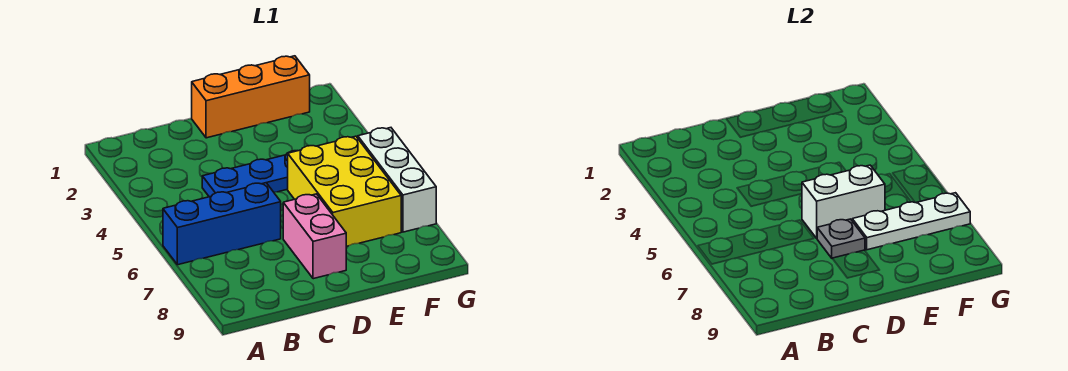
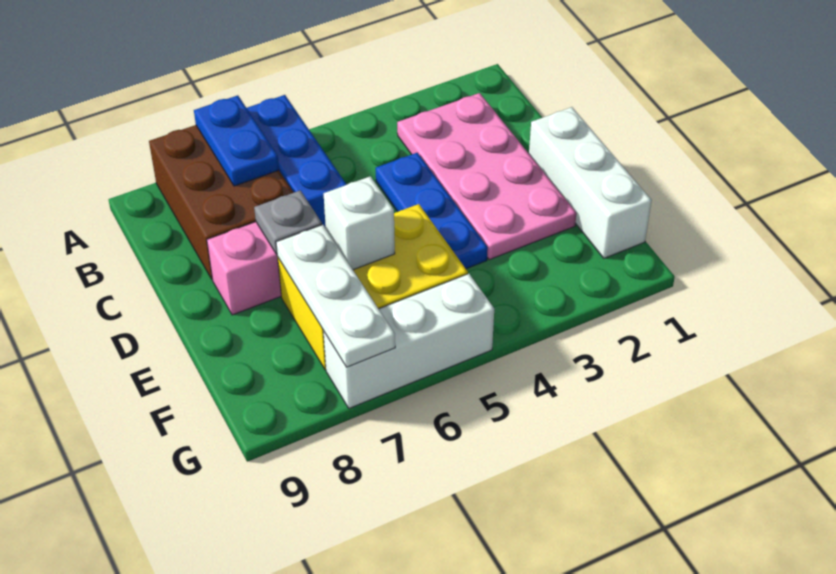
none -> brown brick A7:C8 level 1
none -> blue plate A7:B7 level 2
none -> pink plate B2:E3 level 1
orange brick D1:F1 level 1 -> white brick D1:F1 level 1
white brick D6:E6 level 2 -> white brick E6 level 2

